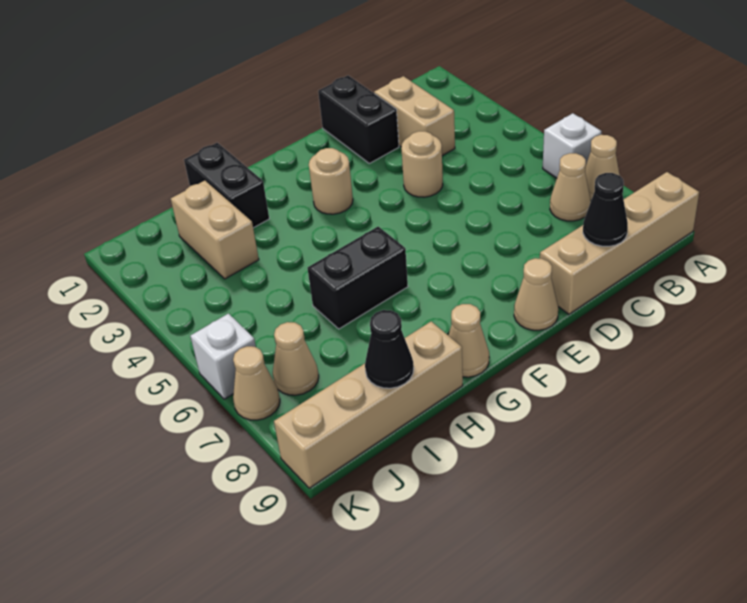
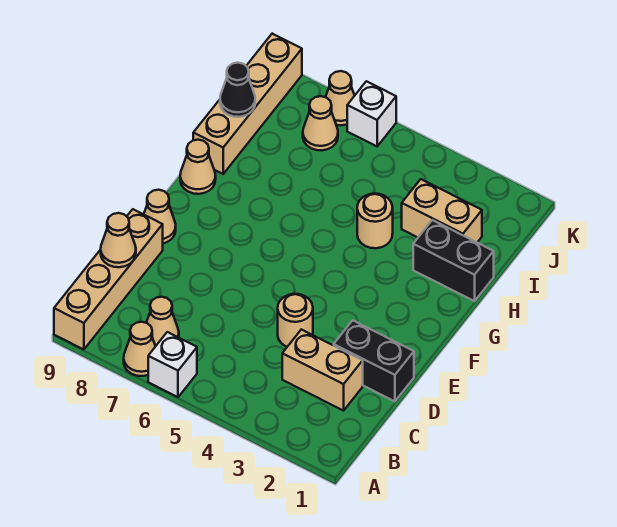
black cone C9 level 2 -> tan cone C9 level 2
tan round brick F3 level 1 -> tan round brick H4 level 1
black brick G6:H6 level 1 -> none

